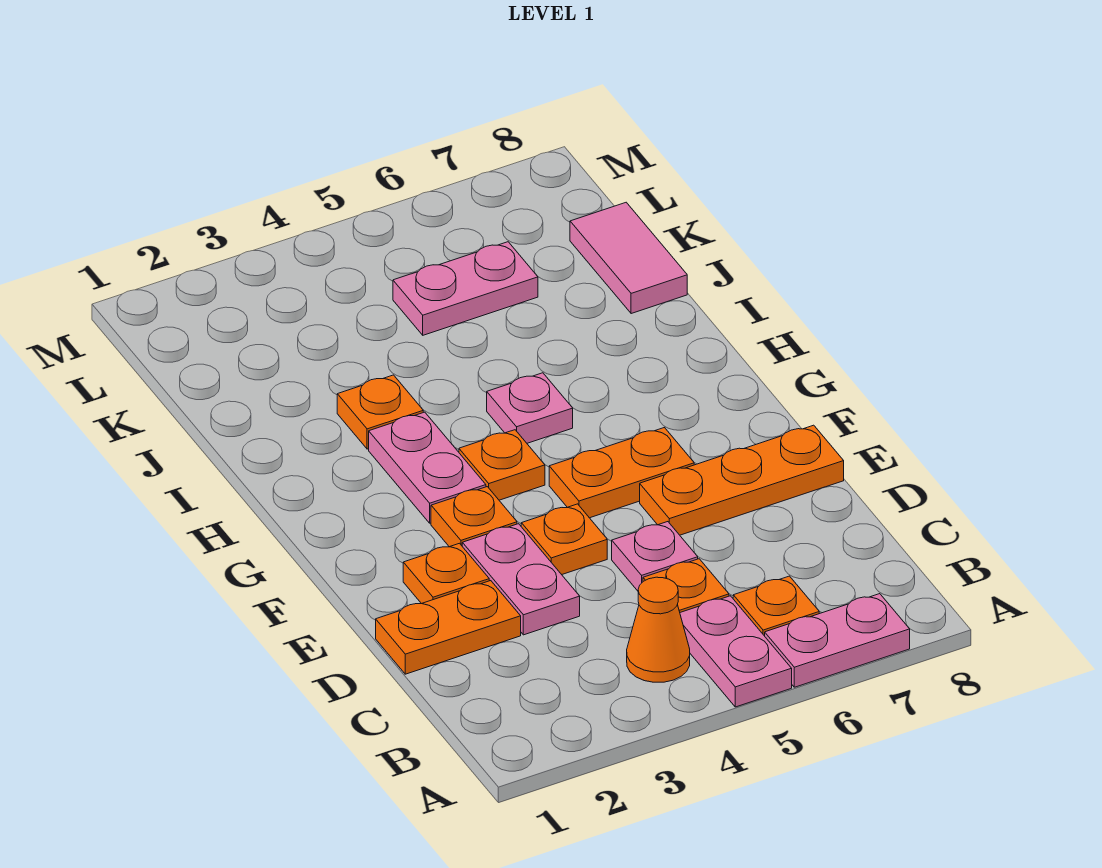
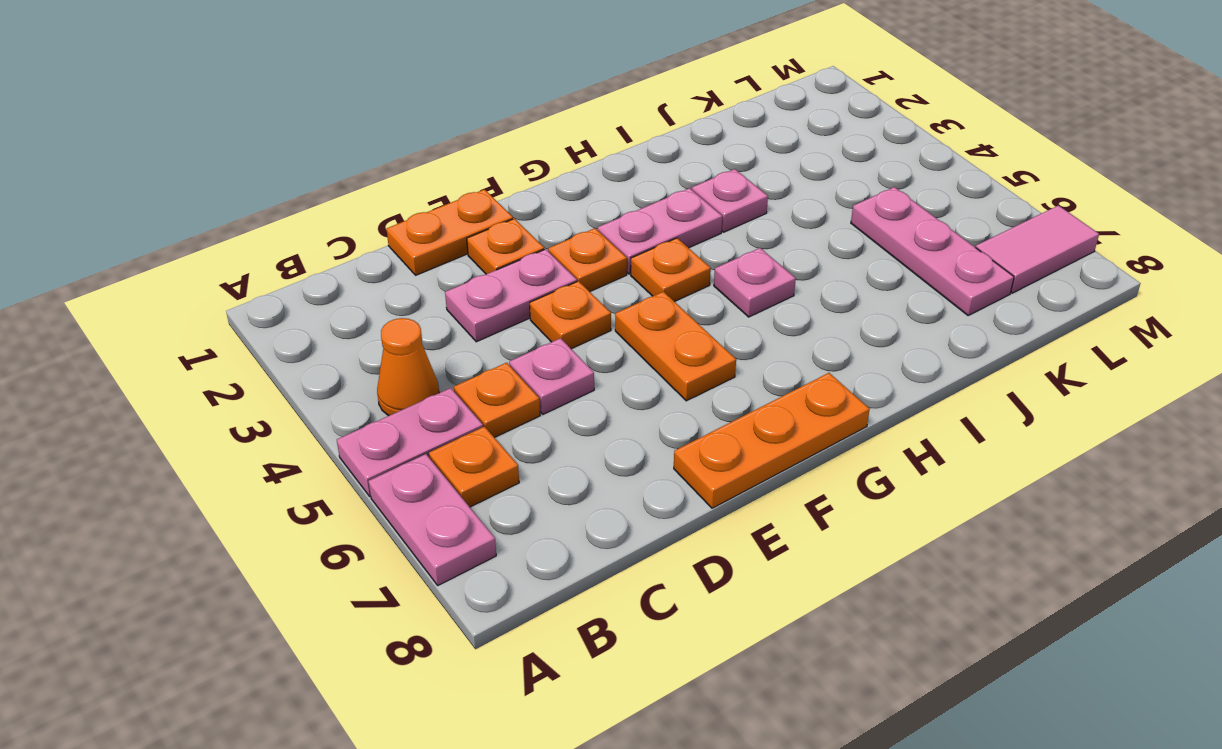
orange plate D1:D2 level 1 -> orange plate D1:E1 level 1
orange plate E6:E8 level 1 -> orange plate E8:G8 level 1
orange plate I3 level 1 -> pink plate I3 level 1
pink tile J8:K8 level 1 -> pink tile L7:M7 level 1
pink plate K5:K6 level 1 -> pink plate K5:K7 level 1

